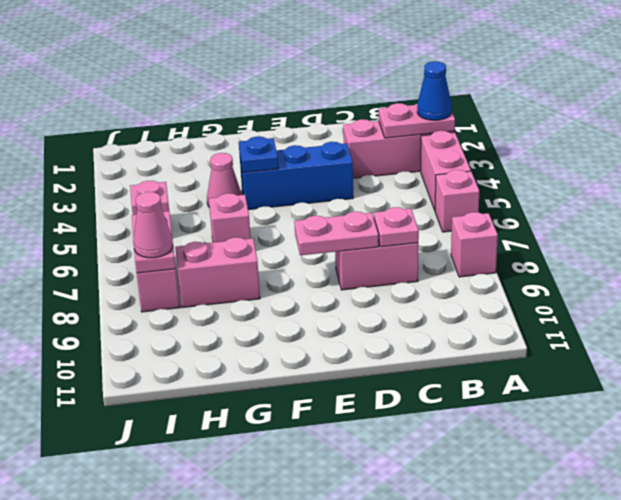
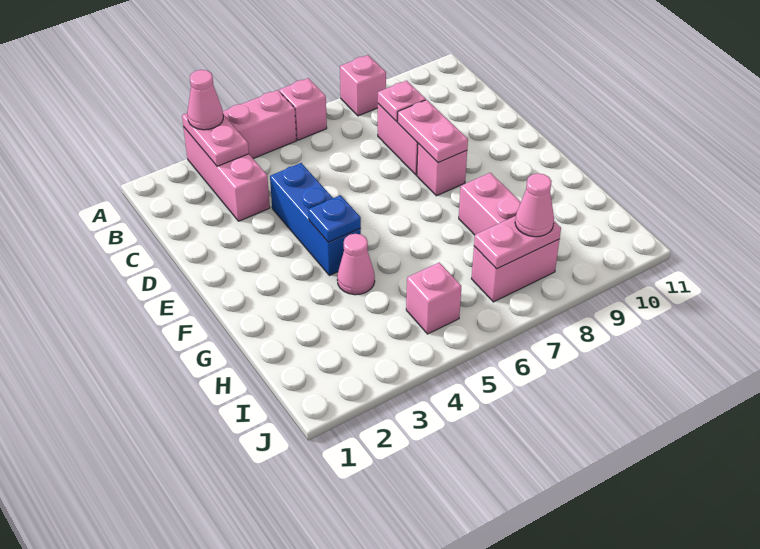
blue cone A3 level 3 -> pink cone A3 level 3
pink brick G6 level 1 -> pink brick E8 level 1

